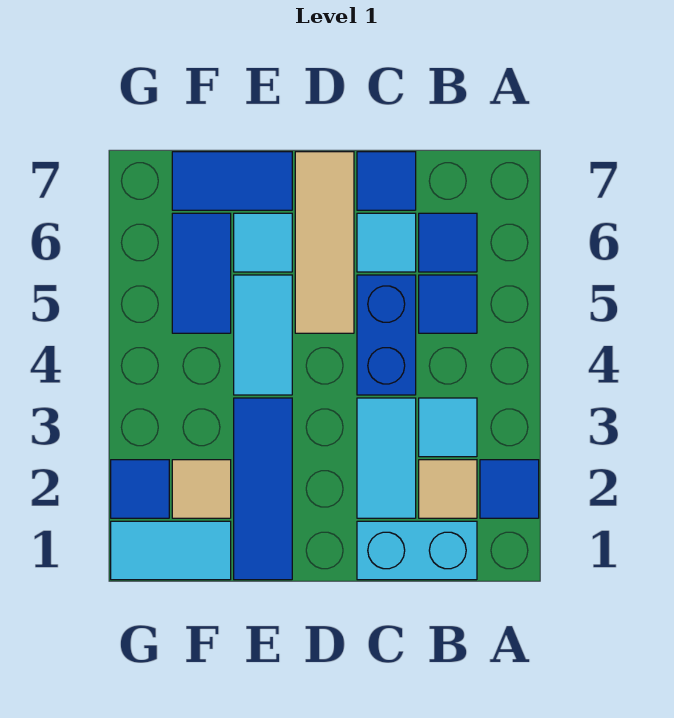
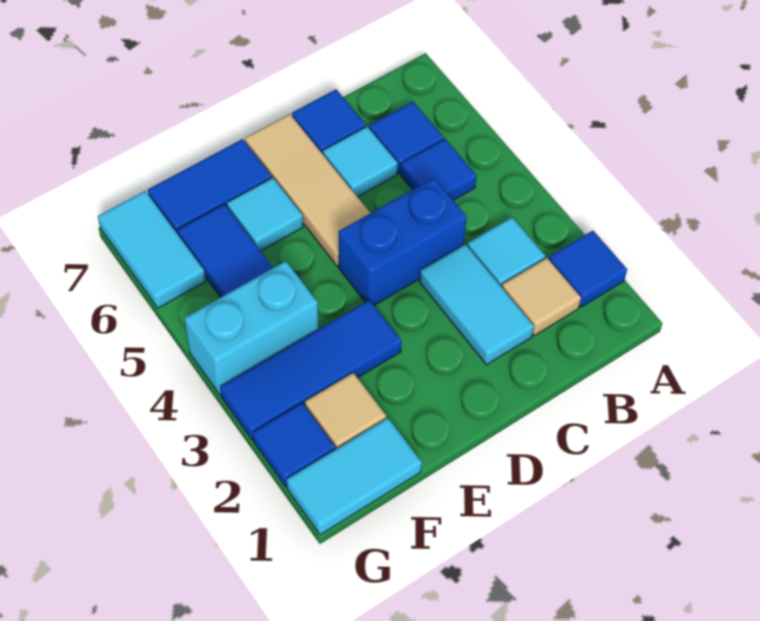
cyan brick B1:C1 level 1 -> cyan brick F4:G4 level 1
blue brick C4:C5 level 1 -> blue brick C4:D4 level 1
blue tile E1:E3 level 1 -> blue tile E3:G3 level 1
cyan tile E4:E5 level 1 -> cyan tile G6:G7 level 1

